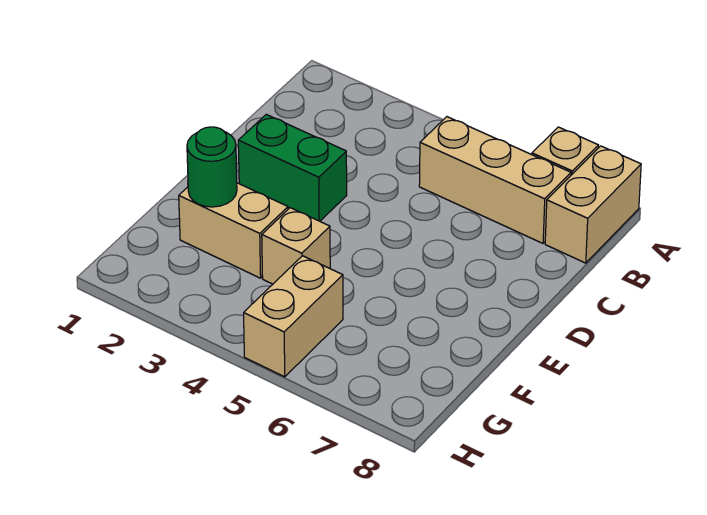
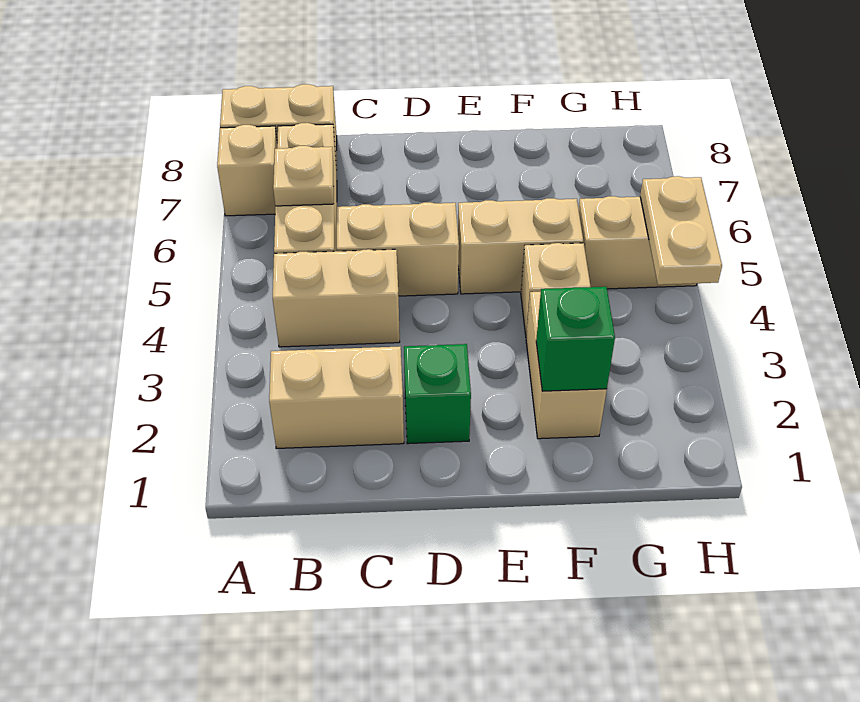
none -> tan brick B2:C2 level 1
none -> tan brick B4:C4 level 1
none -> tan plate B6 level 2
none -> tan brick C5:D5 level 1
green brick D2:D3 level 1 -> green brick D2 level 1
none -> tan brick E5:F5 level 1
green round brick F2 level 2 -> green brick F2 level 2
none -> tan plate H4:H5 level 2

